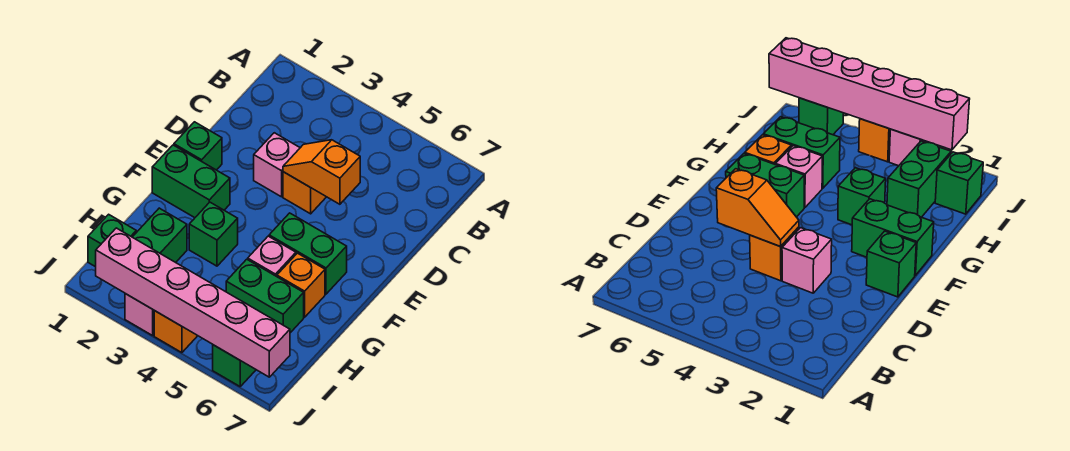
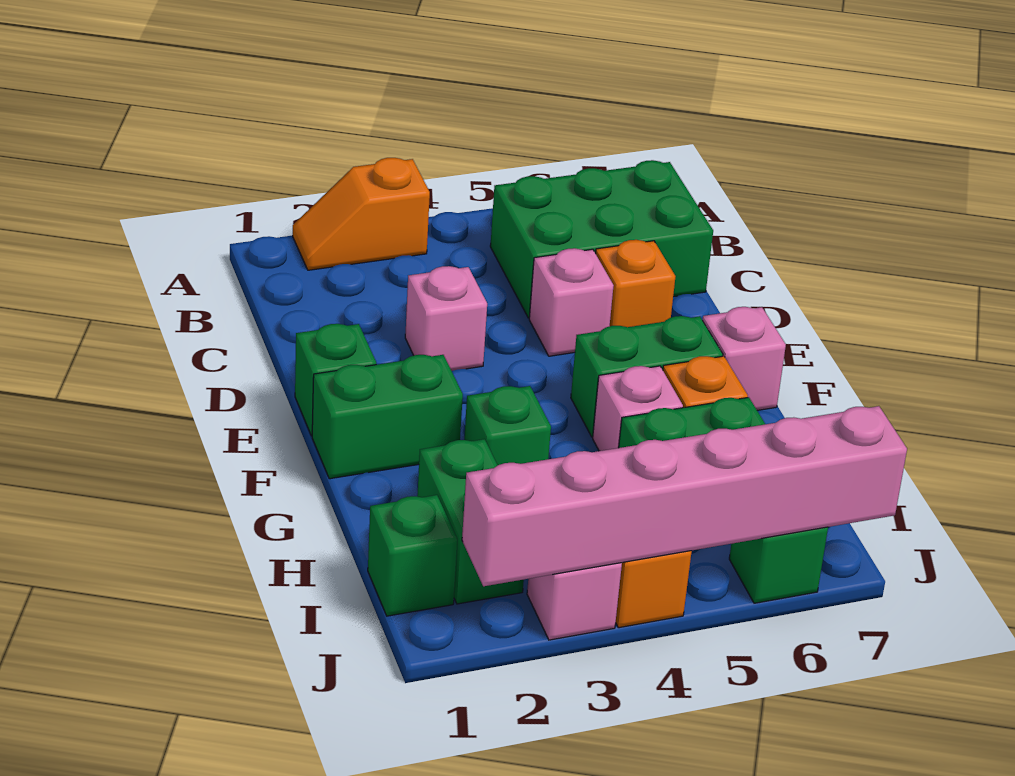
none -> green brick B5:C7 level 1
orange brick D4 level 1 -> orange brick D6 level 1
orange slope D4:D5 level 2 top 5 -> orange slope A2:A3 level 1 top 3
none -> pink brick D5 level 1
none -> pink brick F7 level 1

